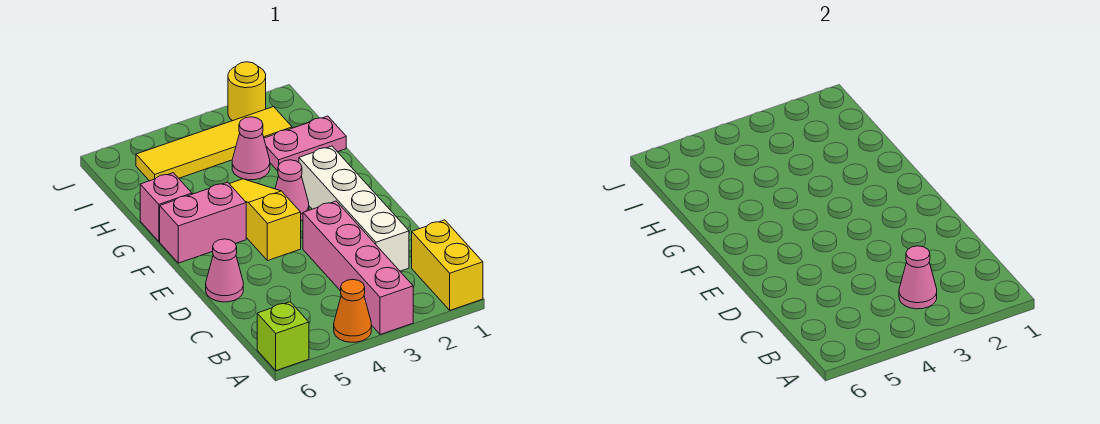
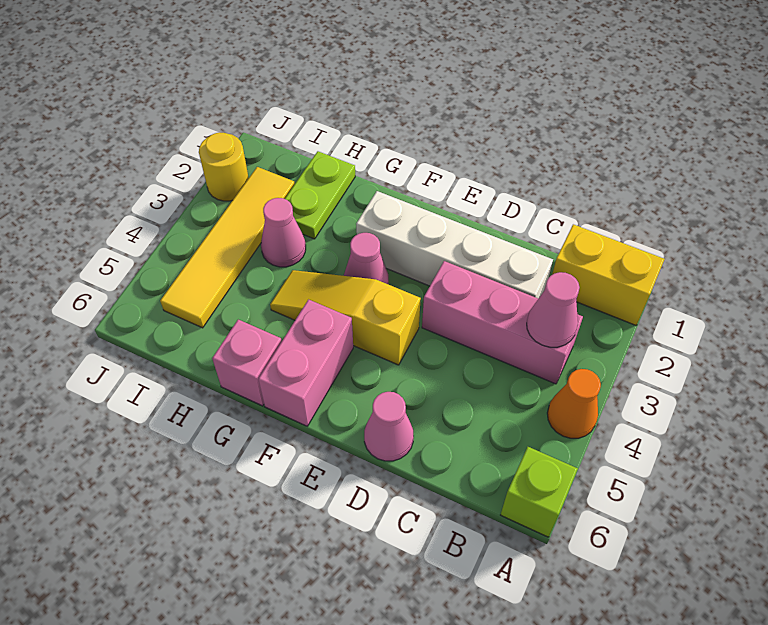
pink brick A3:D3 level 1 -> pink brick B3:D3 level 1
pink plate H1:H2 level 1 -> lime plate H1:H2 level 1

